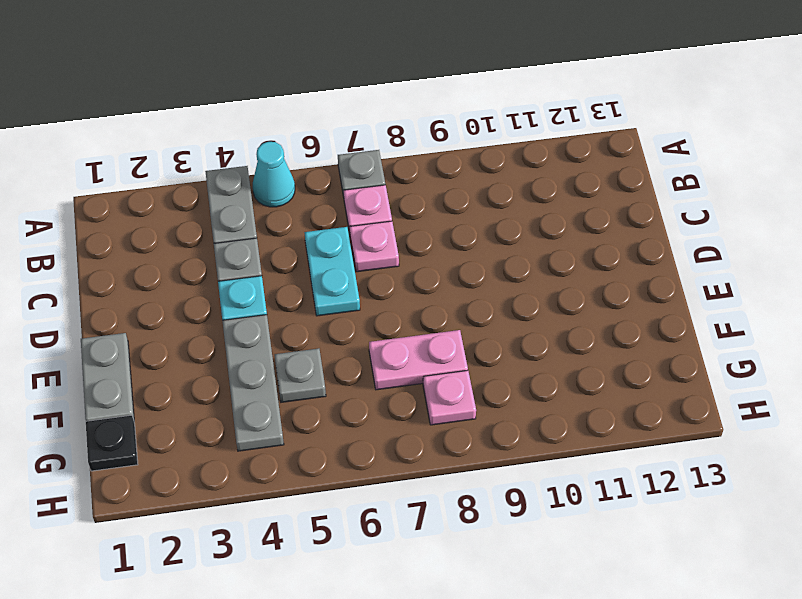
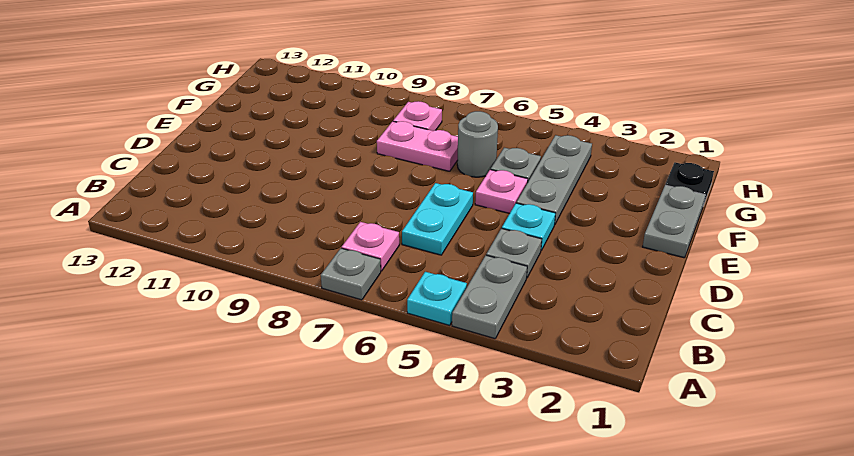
cyan cone A5 level 1 -> cyan plate A5 level 1
pink plate C7 level 1 -> pink plate E5 level 1
none -> grey round brick F6 level 1

